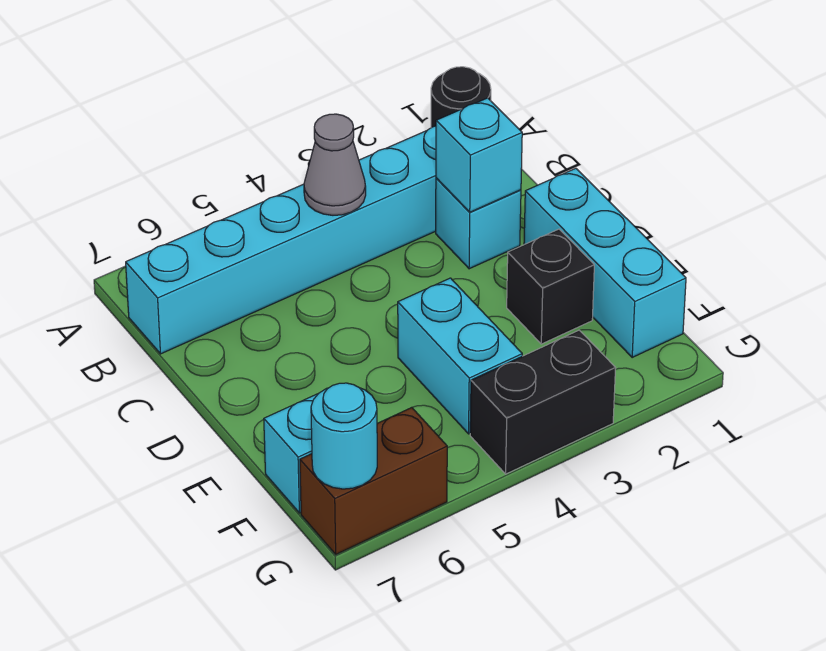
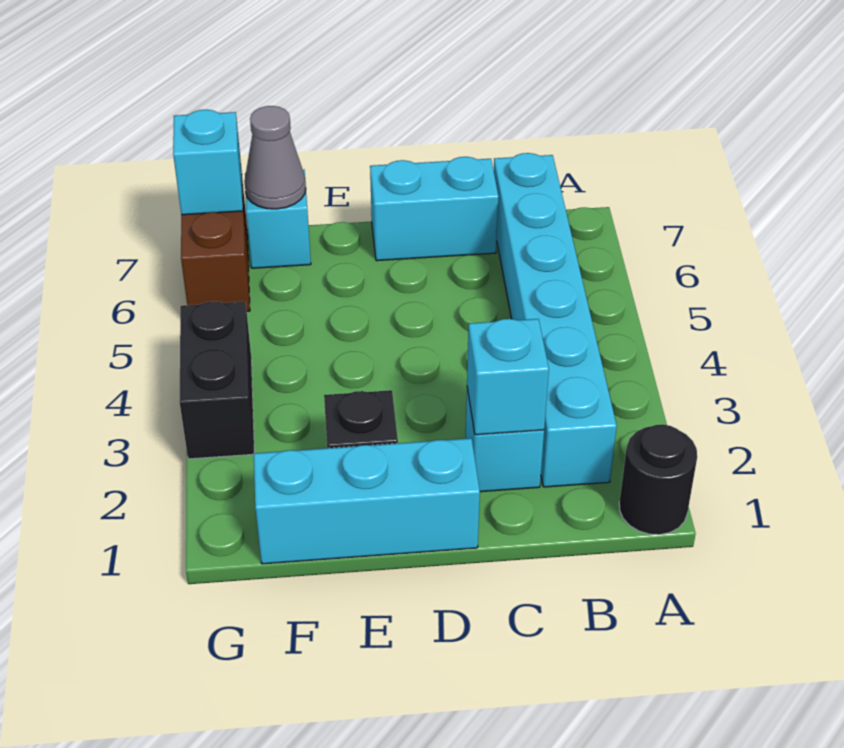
grey cone B4 level 2 -> grey cone F7 level 2
cyan brick E4:F4 level 1 -> cyan brick C7:D7 level 1
cyan round brick G7 level 2 -> cyan brick G7 level 2

